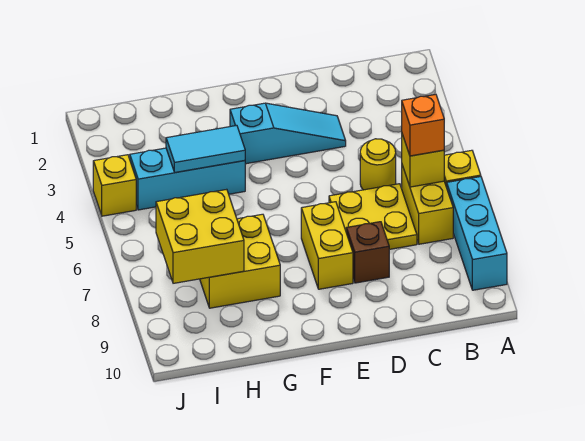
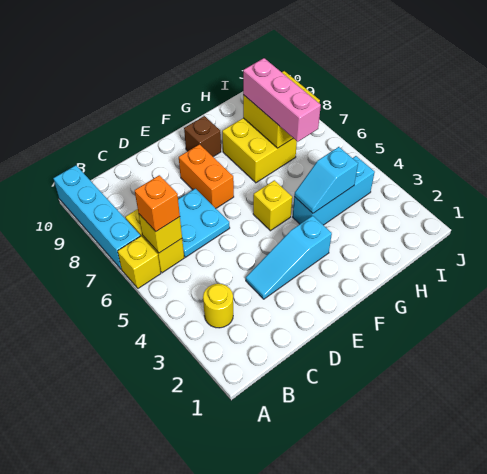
cyan brick A7:A9 level 1 -> cyan brick A7:A10 level 1
yellow round brick C5 level 1 -> yellow round brick B3 level 1
yellow plate C6:D7 level 1 -> cyan plate C6:D7 level 1
brown brick D8 level 1 -> brown brick F9 level 1
yellow brick E7:E8 level 1 -> orange brick E7:E8 level 1
cyan tile G4:H4 level 2 -> cyan slope G4:H4 level 2 top H
none -> pink brick H6:H8 level 3
yellow brick J4 level 1 -> yellow brick F5 level 1

